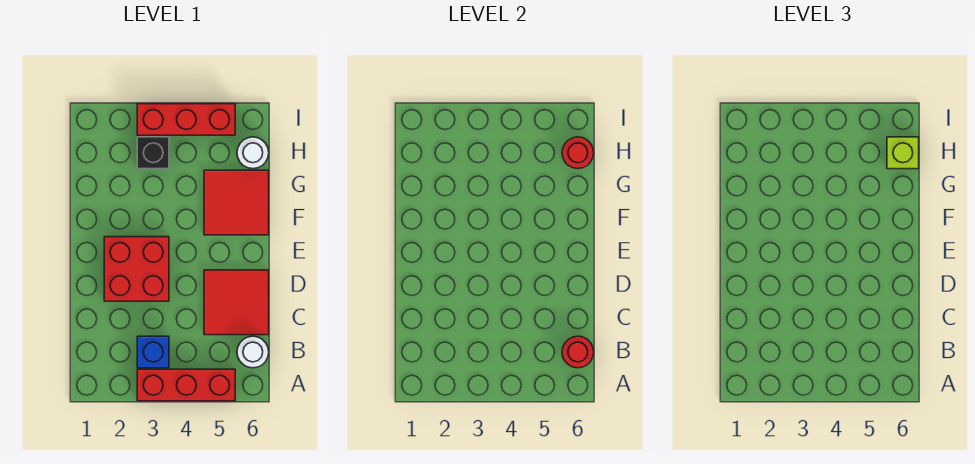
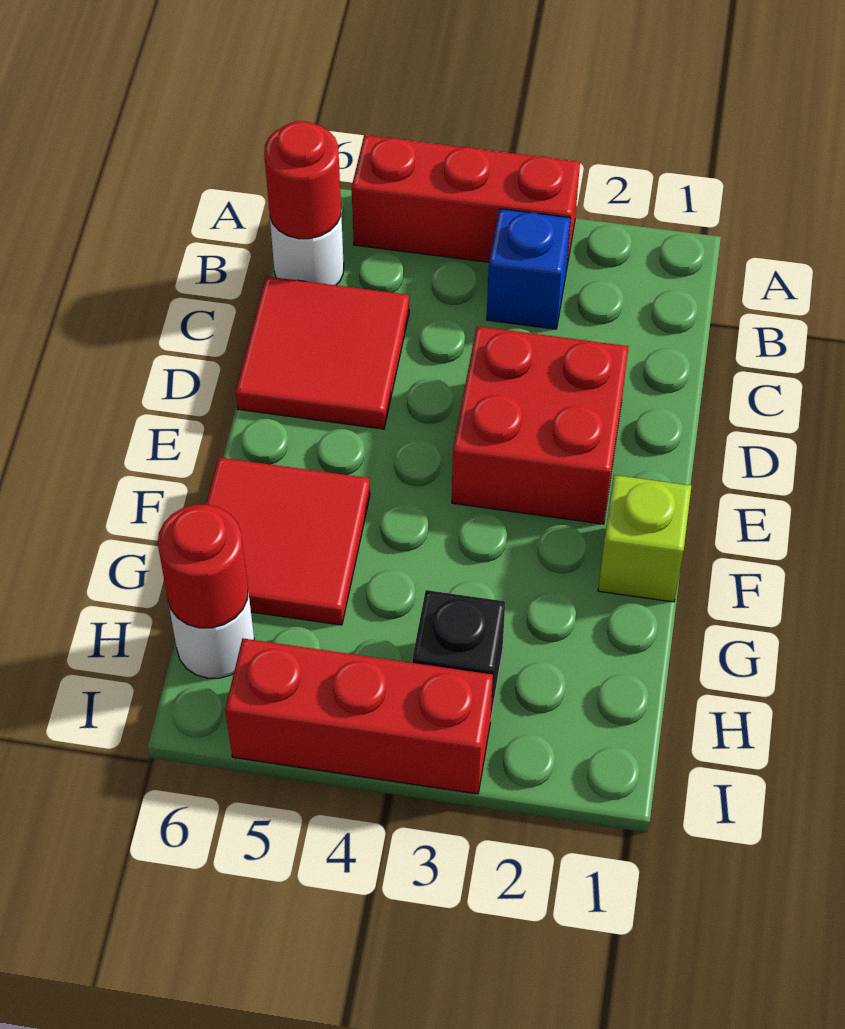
lime brick H6 level 3 -> lime brick F1 level 1

